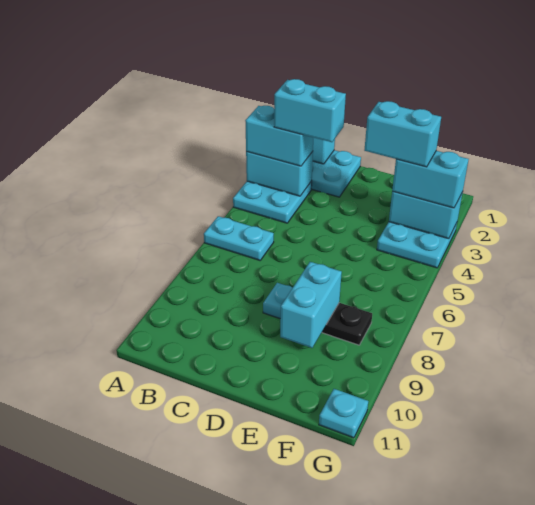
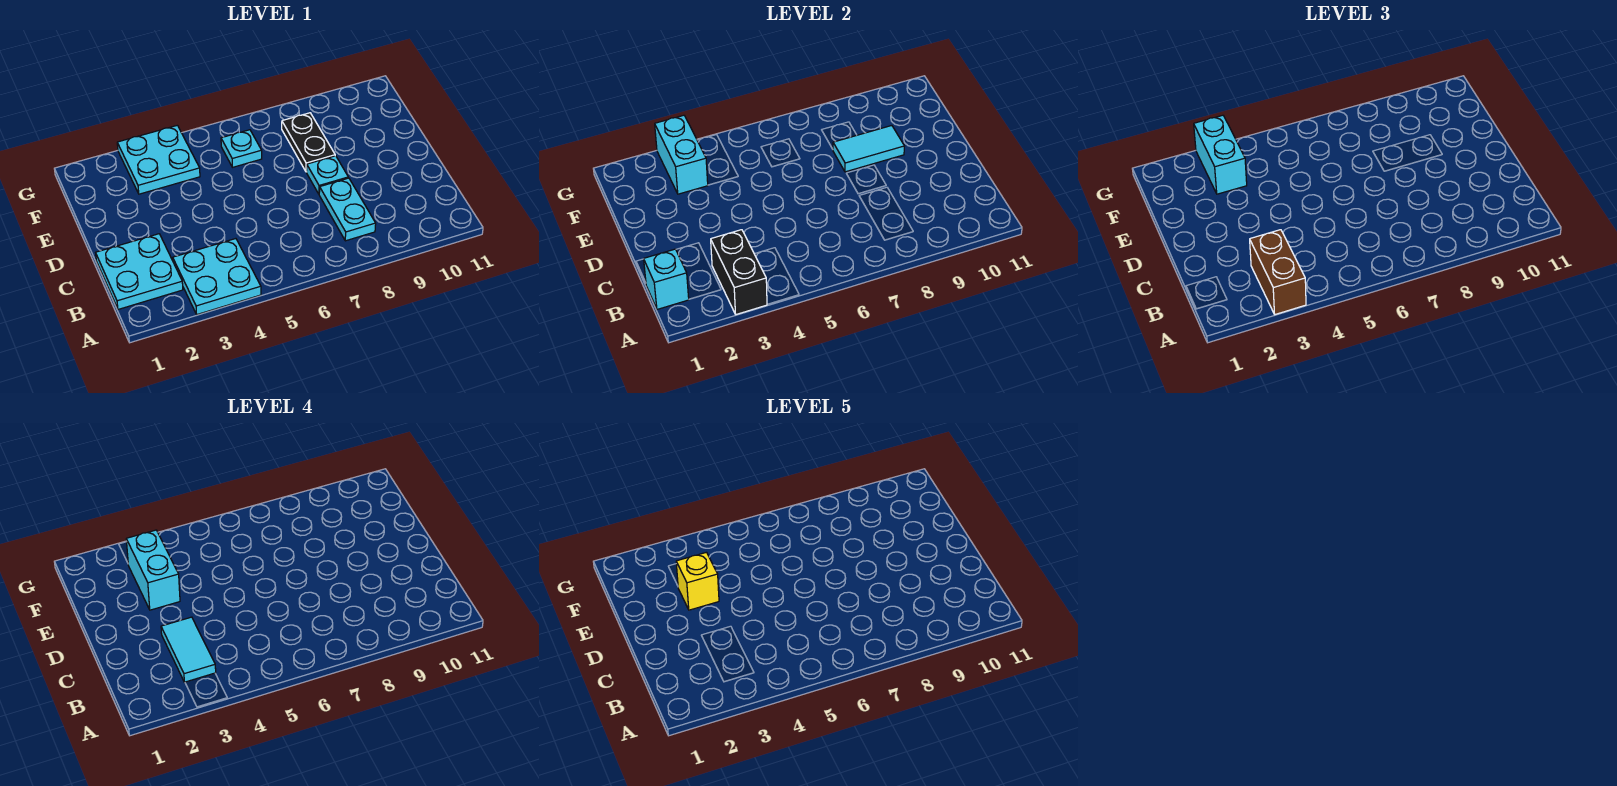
cyan brick A3:B3 level 2 -> black brick A3:B3 level 2
cyan brick A3:B3 level 3 -> brown brick A3:B3 level 3
cyan plate A6:B6 level 1 -> cyan plate B8:C8 level 1
cyan brick B3:C3 level 4 -> cyan tile B3:C3 level 4
none -> yellow brick E3 level 5
cyan brick E8:E9 level 2 -> cyan tile E8:E9 level 2
cyan plate G11 level 1 -> cyan plate F6 level 1

